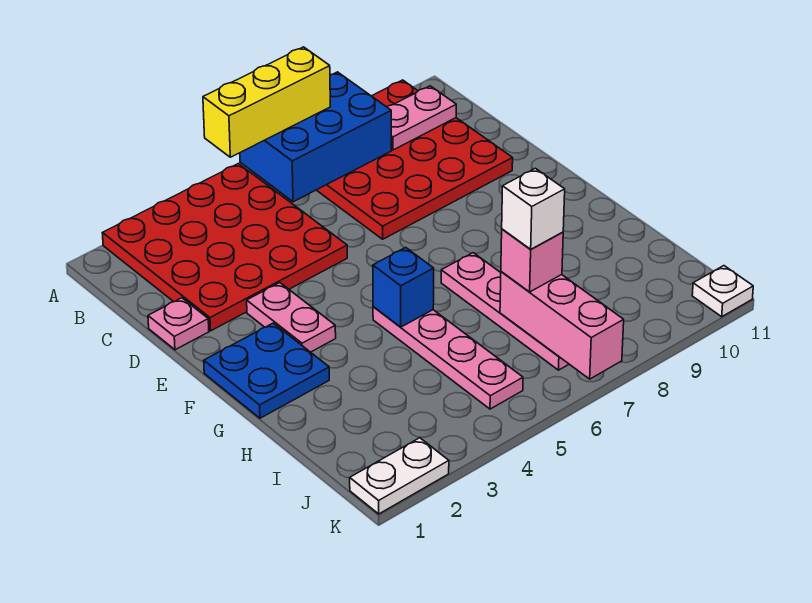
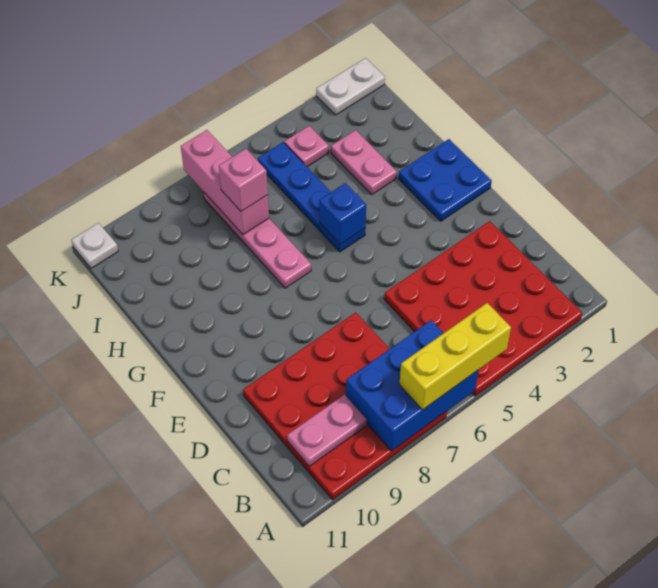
pink plate D1 level 1 -> pink plate J4 level 1
pink plate E3:F3 level 1 -> pink plate H3:I3 level 1
pink plate G5:J5 level 1 -> blue plate G5:J5 level 1
white brick I7 level 4 -> none

